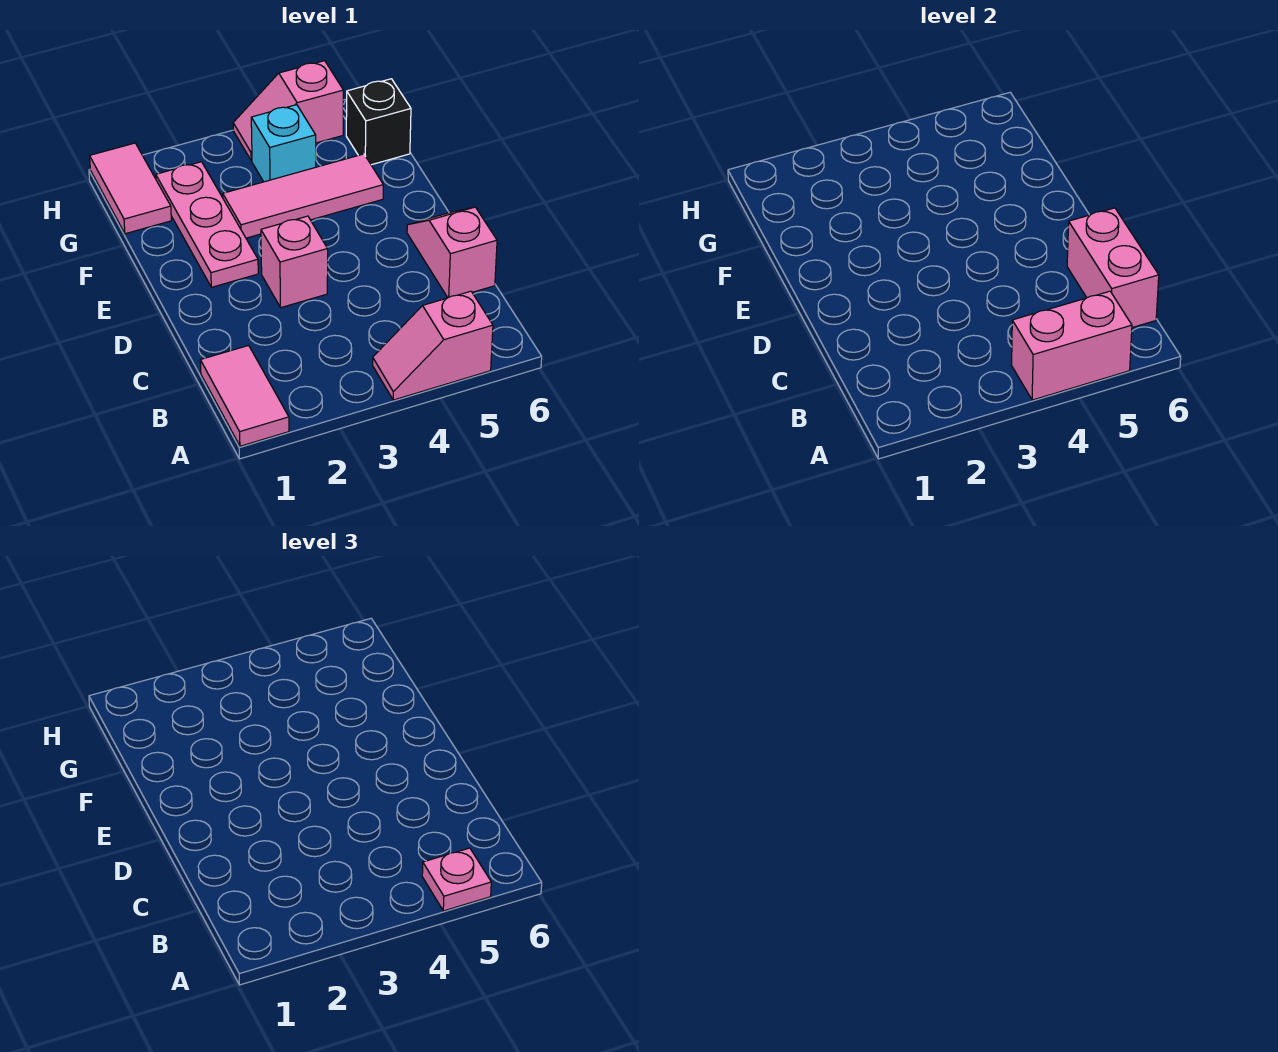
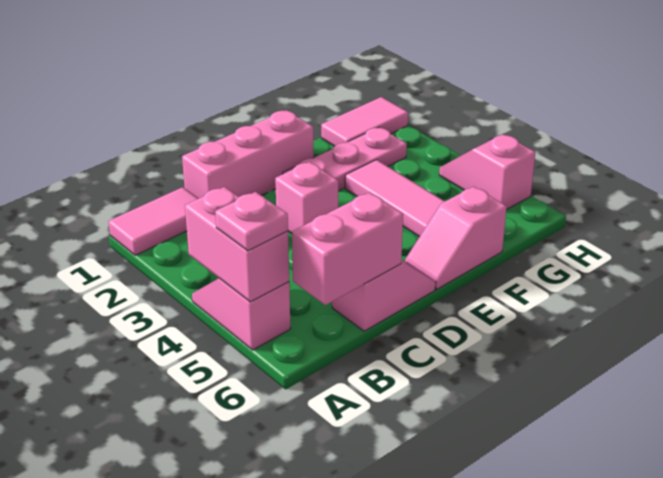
none -> pink brick C1:E1 level 1
none -> pink slope E6:F6 level 1 top F
cyan brick G4 level 1 -> none
black brick G6 level 1 -> none

